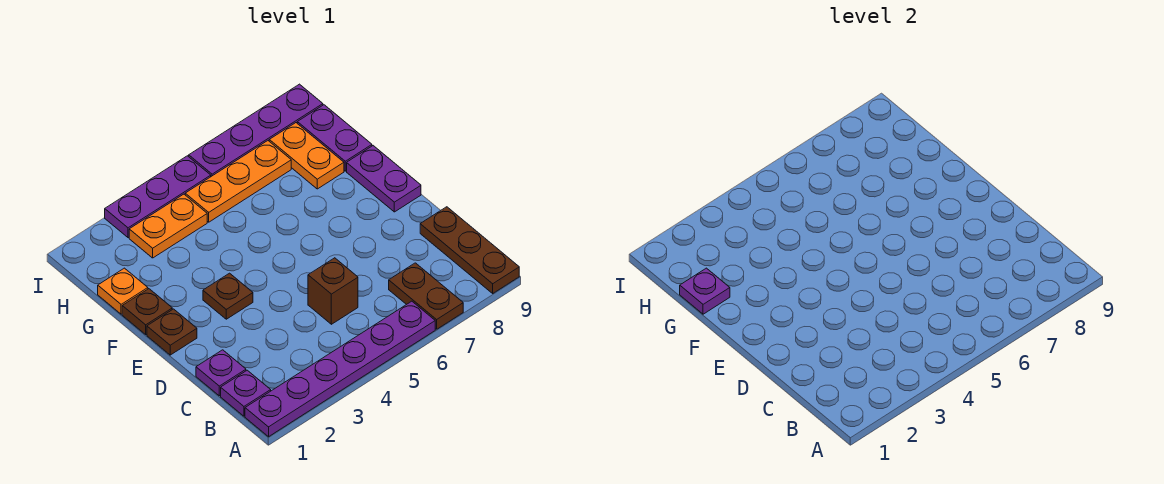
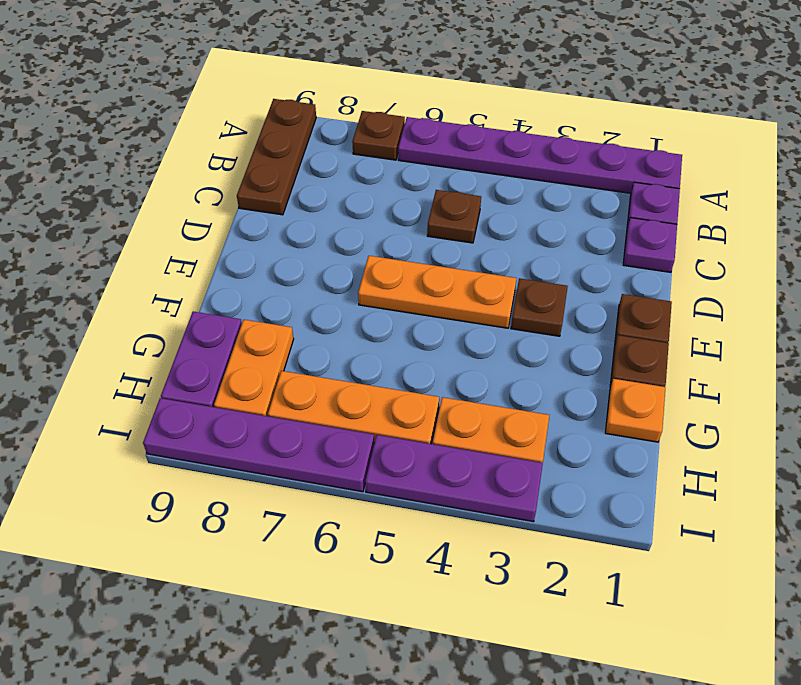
brown plate A7:B7 level 1 -> brown plate A7 level 1
brown brick C5 level 1 -> brown plate C5 level 1
none -> orange plate E4:E6 level 1
purple plate E9:F9 level 1 -> none
purple plate G1 level 2 -> none

